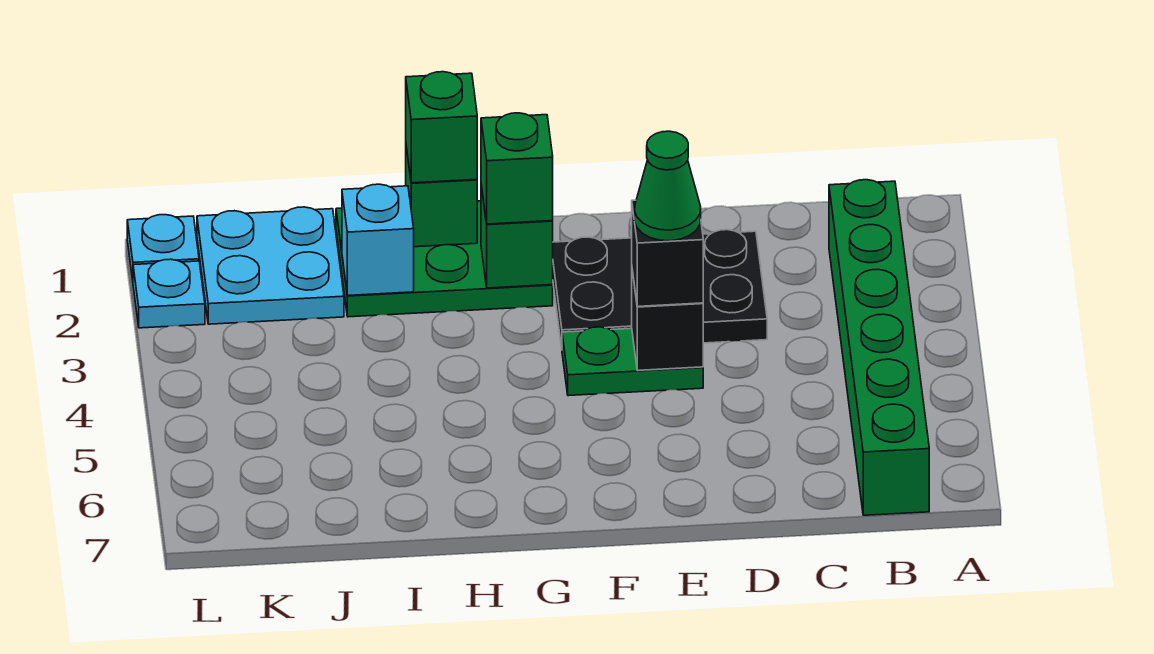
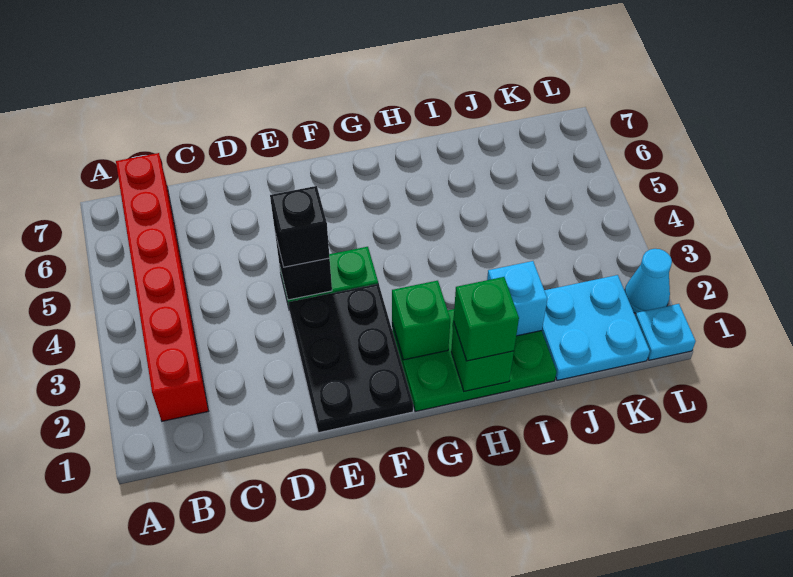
green brick B2:B7 level 1 -> red brick B2:B7 level 1
black plate D2:F3 level 1 -> black plate E1:F3 level 1
green cone E4 level 4 -> none
green brick G2 level 3 -> none
cyan plate L2 level 1 -> cyan cone L2 level 1

